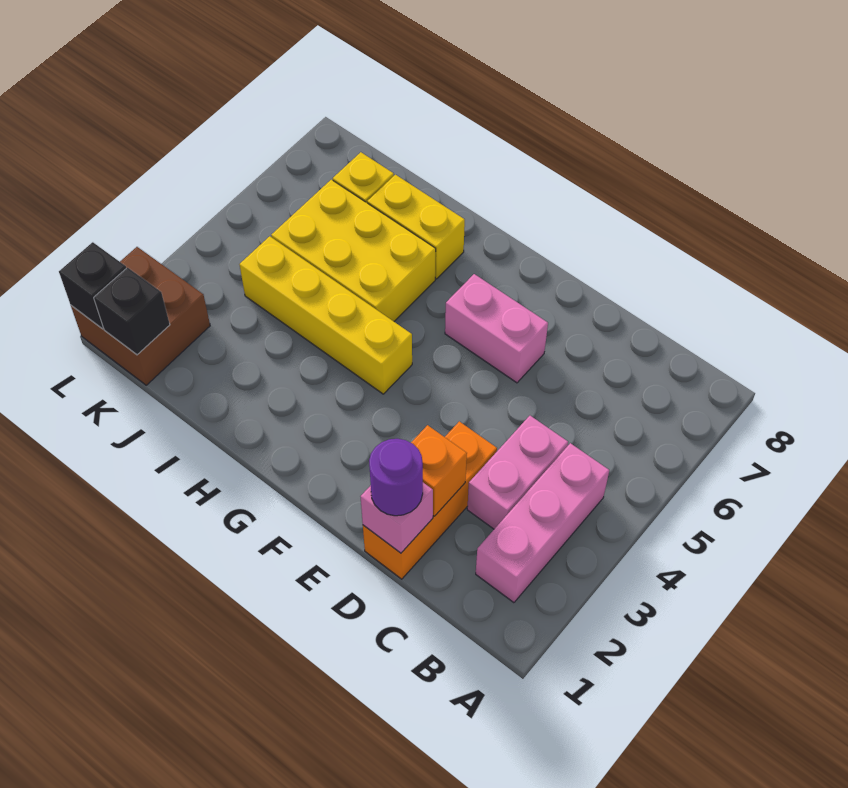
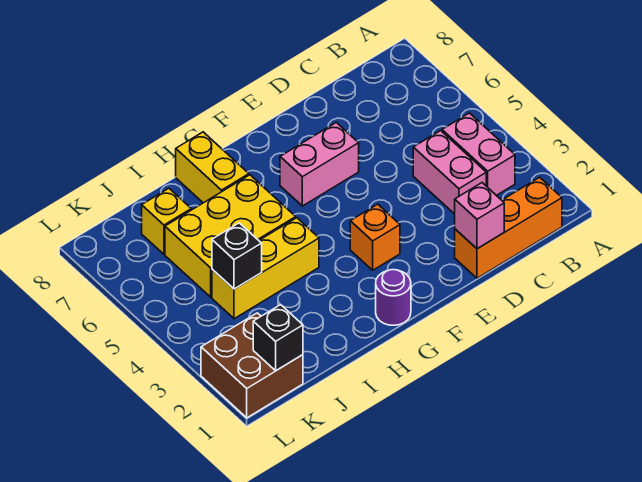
pink brick B2:B4 level 1 -> pink brick B3:B4 level 1
orange brick D1:D3 level 1 -> orange brick B1:D1 level 1
purple round brick D1 level 3 -> purple round brick G1 level 1
orange brick D2 level 2 -> orange brick F3 level 1
yellow brick G4:J4 level 1 -> yellow brick H4:J4 level 1
yellow brick H7:I7 level 1 -> yellow brick H7:H8 level 1
black brick L1 level 2 -> black brick J4 level 2

